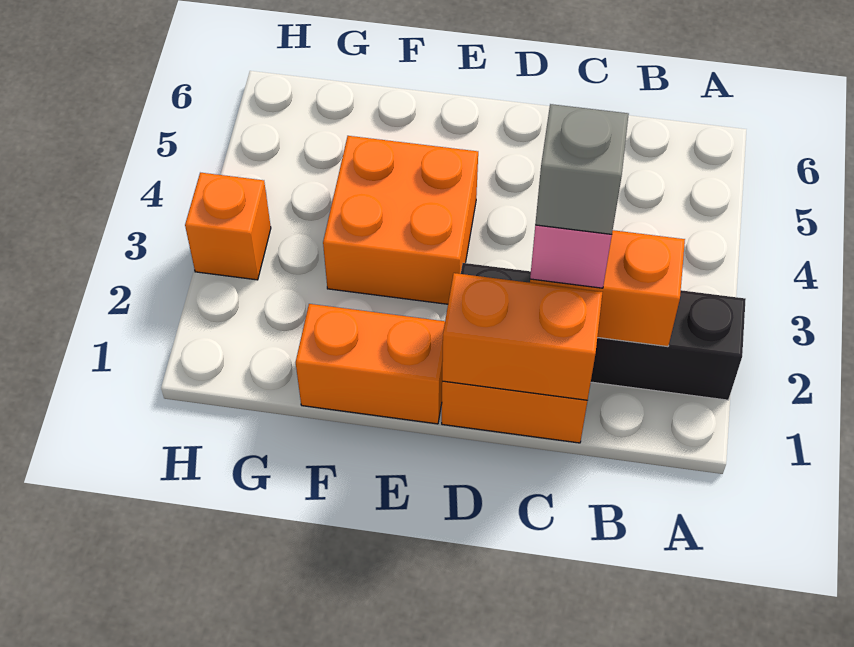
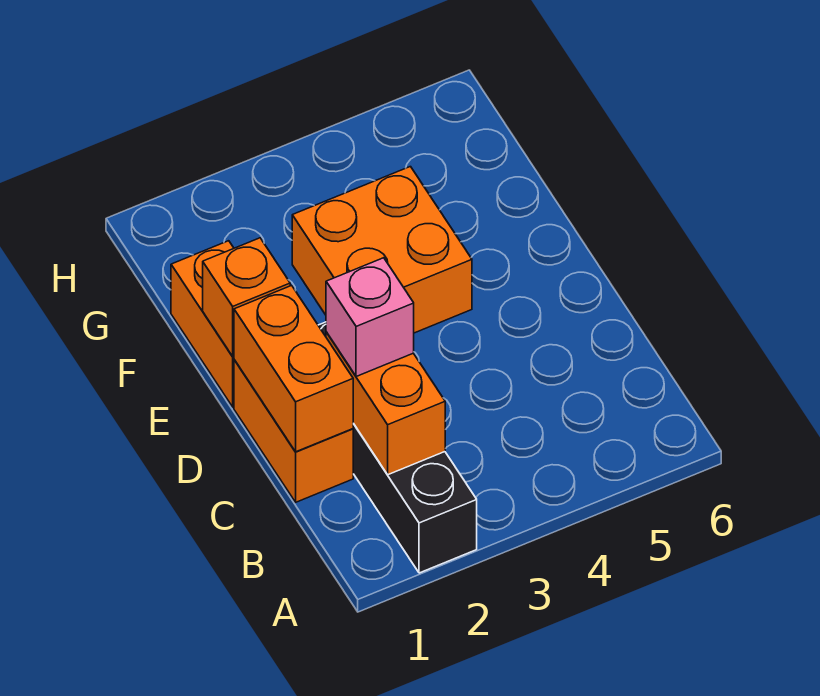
grey brick C2 level 4 -> none
orange brick H3 level 1 -> orange brick E1 level 2

